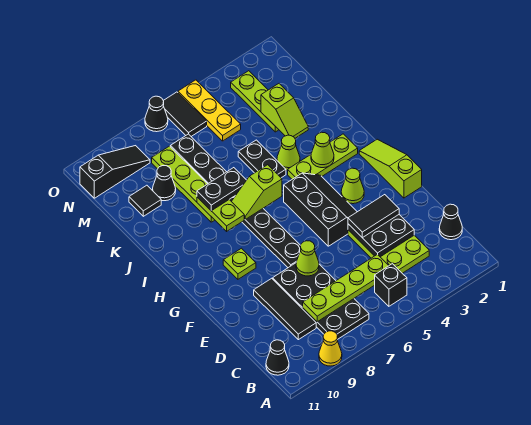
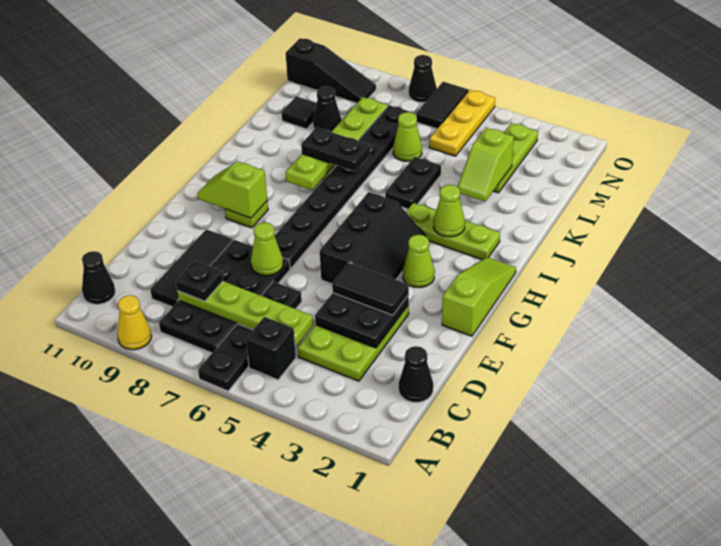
none -> black plate A6:D6 level 1
none -> black plate C8 level 3
lime slope I6:I7 level 2 top 6 -> lime slope G9:G10 level 2 top 9
lime cone J4 level 1 -> lime cone L6 level 1

